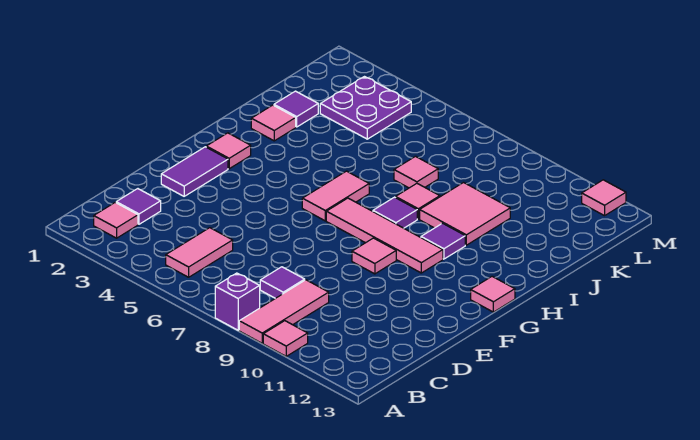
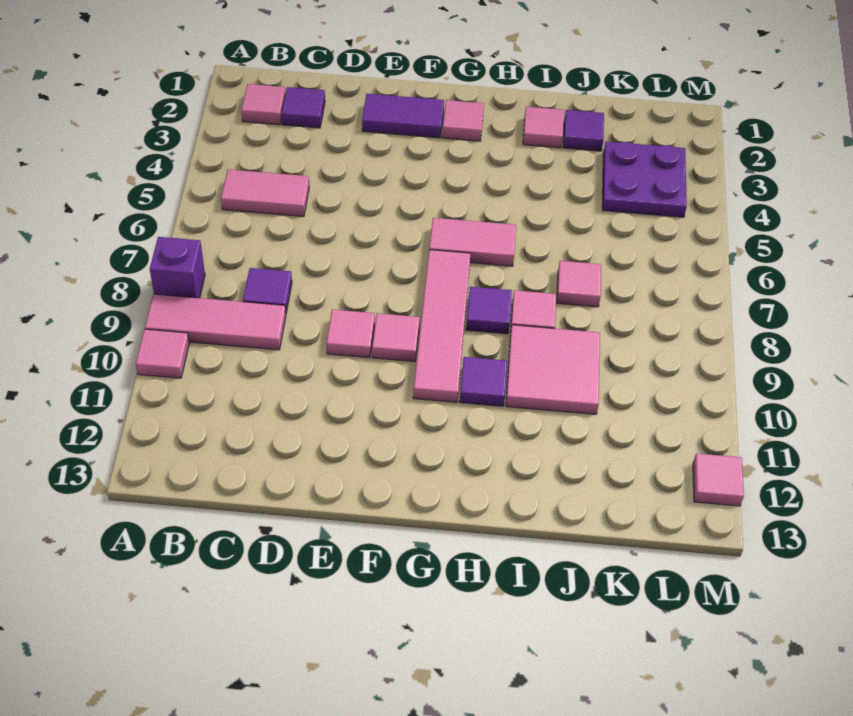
pink tile G13 level 1 -> pink tile E9 level 1

